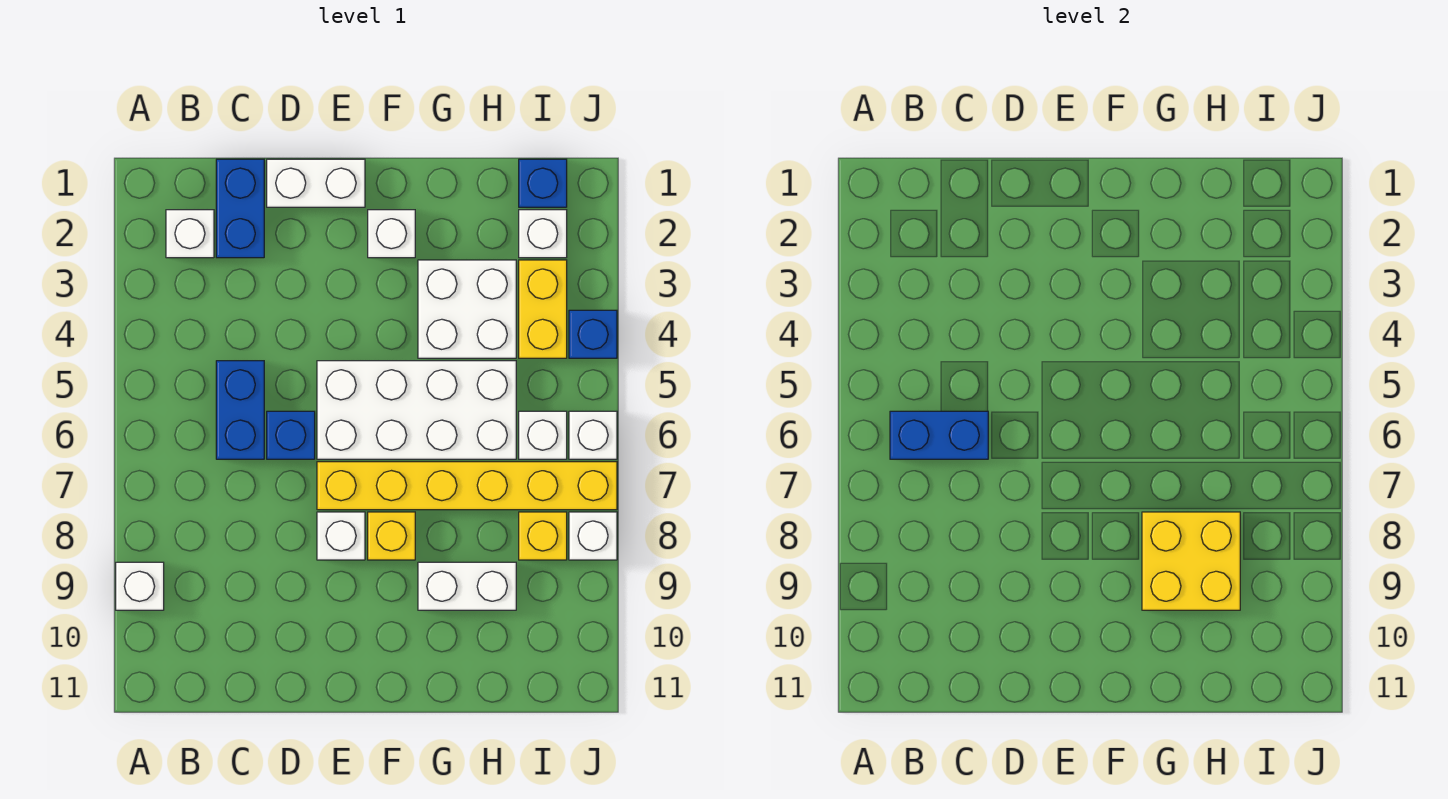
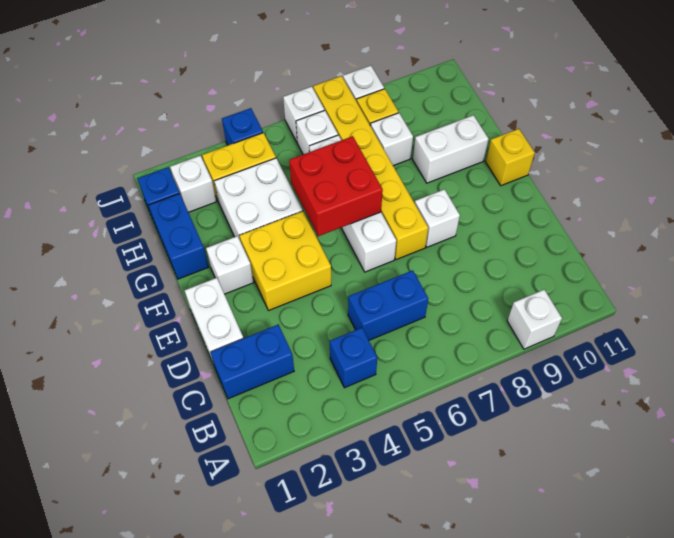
white brick B2 level 1 -> white brick H8 level 1
blue brick B6:C6 level 2 -> blue brick G1:H1 level 1
blue brick D6 level 1 -> blue brick B4 level 1
white brick E5:H6 level 1 -> white brick E6:H6 level 1
none -> red brick F5:G6 level 2
yellow brick F8 level 1 -> yellow brick F11 level 1
yellow brick G8:H9 level 2 -> yellow brick E3:F4 level 1
white brick G9:H9 level 1 -> white brick G9:G10 level 1

